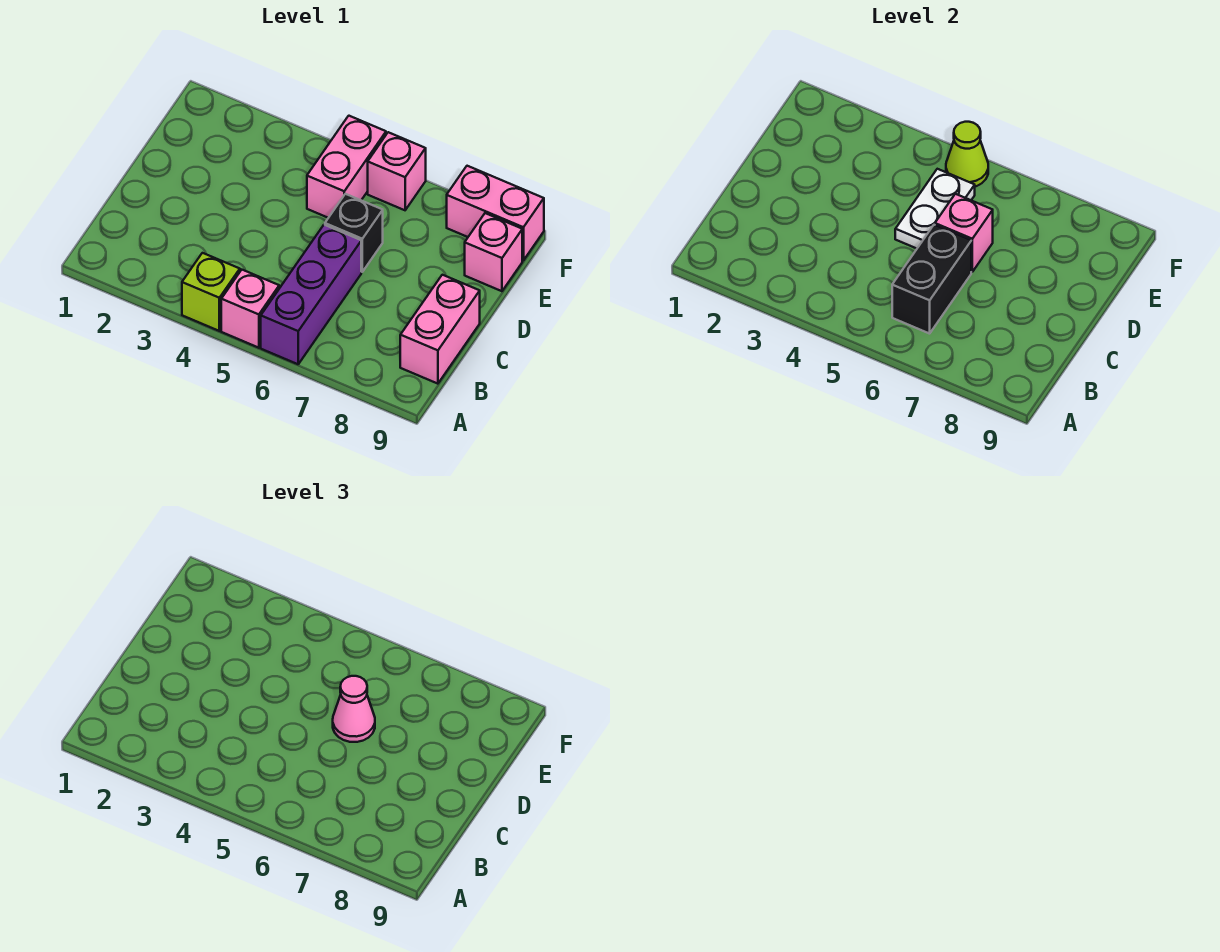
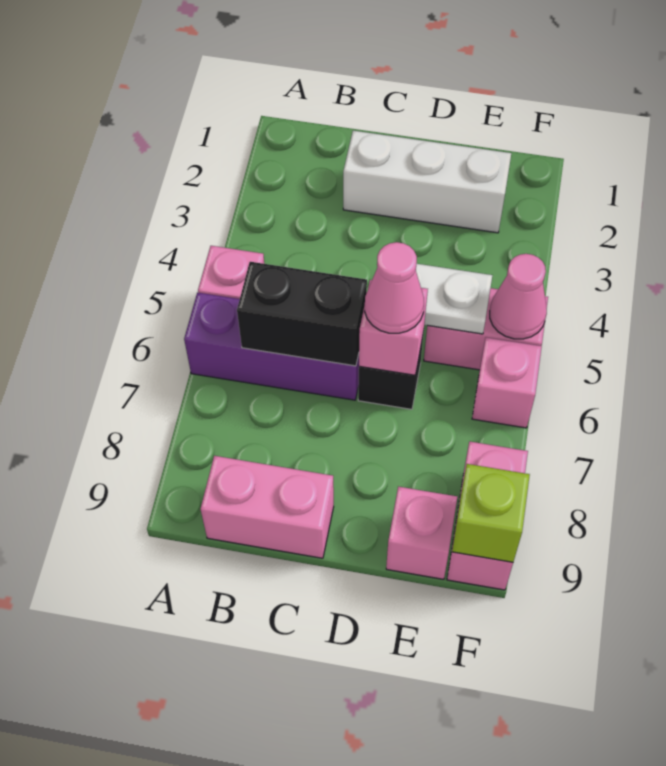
lime brick A4 level 1 -> lime brick F9 level 2
none -> white brick C2:E2 level 1
lime cone F5 level 2 -> pink cone F5 level 2

